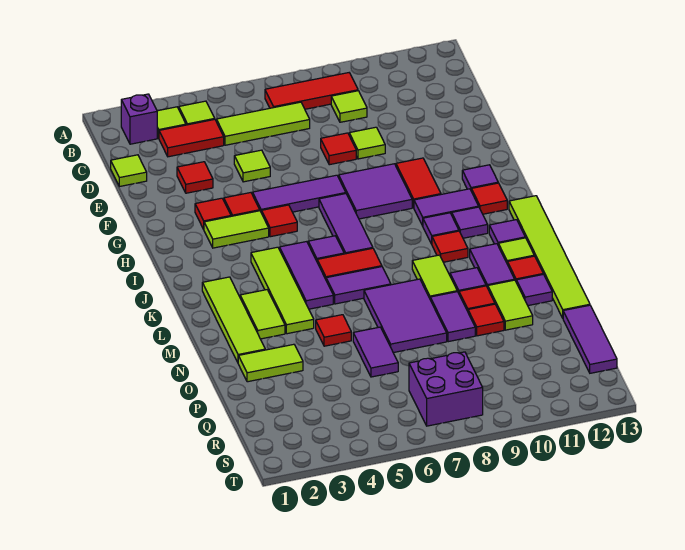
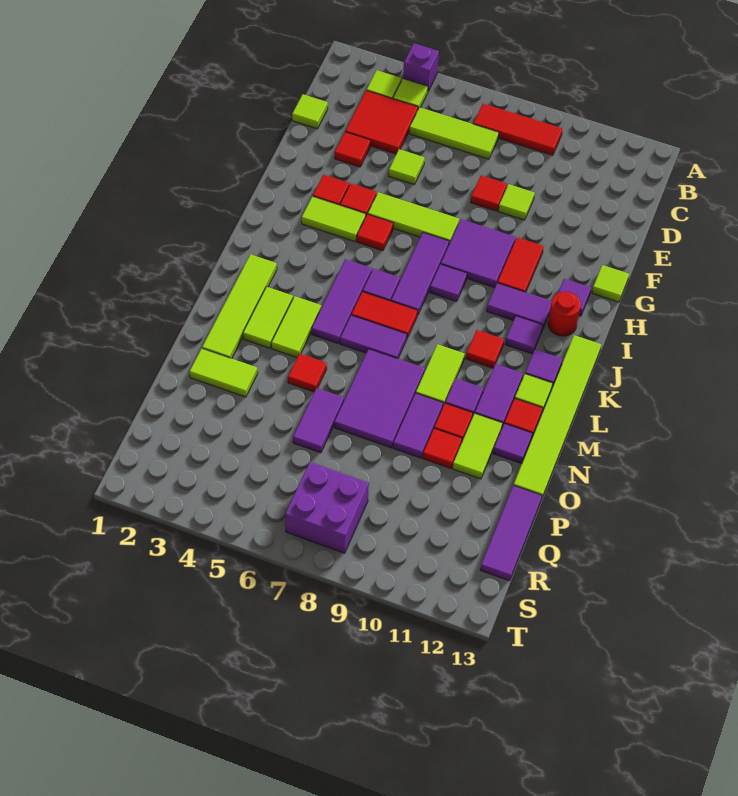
purple brick B2 level 1 -> purple brick A4 level 1
red tile C3:C4 level 1 -> red tile C3:D4 level 1
lime tile C9 level 1 -> lime tile G13 level 1
purple tile G5:G7 level 1 -> lime tile G5:G7 level 1
red tile I12 level 1 -> red round brick I12 level 1
lime tile J4:M4 level 1 -> lime tile L4:M4 level 1
purple tile J10 level 1 -> purple tile I8 level 1

